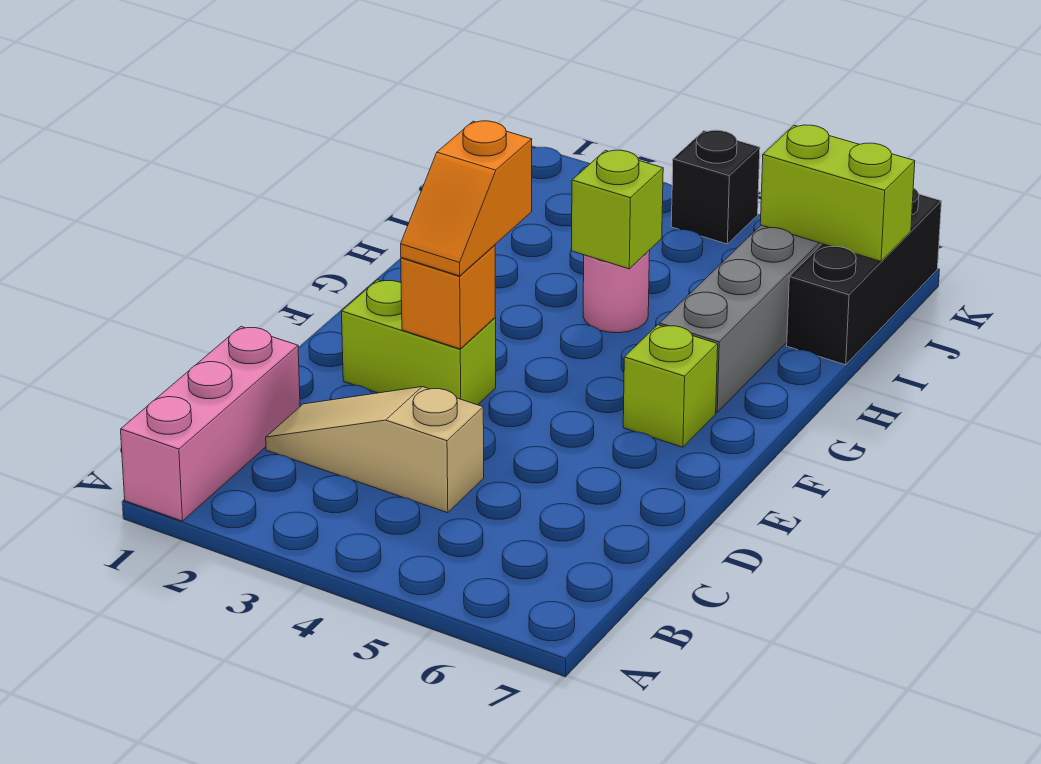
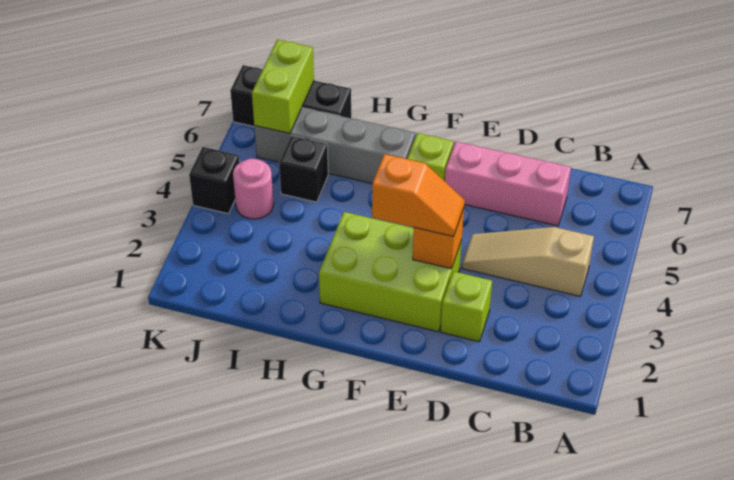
pink brick A1:C1 level 1 -> pink brick C6:E6 level 1
tan slope C2:C4 level 1 top 4 -> tan slope B4:D4 level 1 top B
lime brick E2:E3 level 1 -> lime brick E2:G3 level 1
pink round brick H4 level 1 -> pink round brick J4 level 1
lime brick H4 level 2 -> lime brick D2 level 1
none -> black brick I5 level 1

